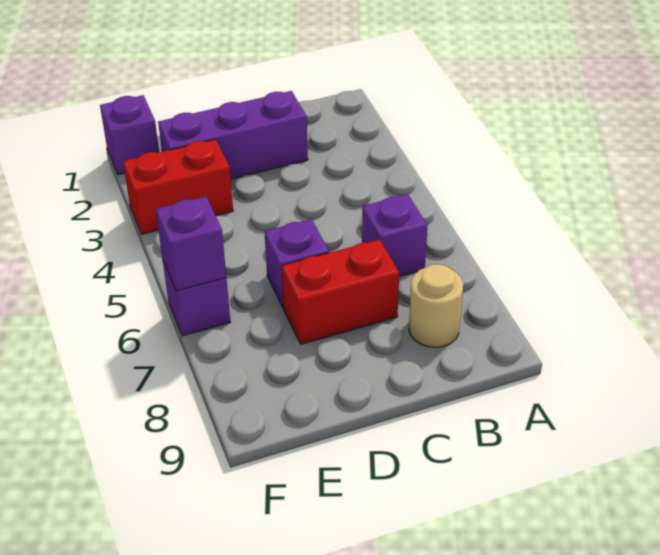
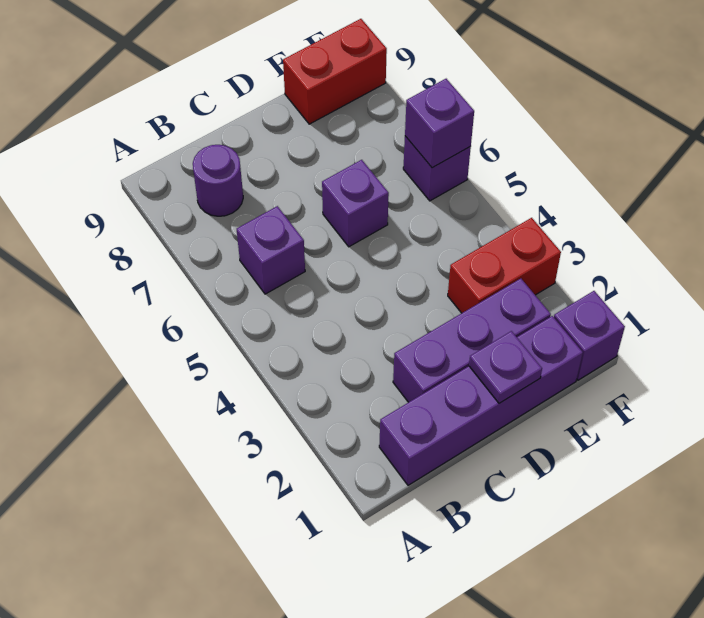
none -> purple brick B1:E1 level 1
tan round brick B8 level 1 -> purple round brick B8 level 1
red brick C7:D7 level 1 -> red brick E9:F9 level 1
none -> purple plate D1 level 2

